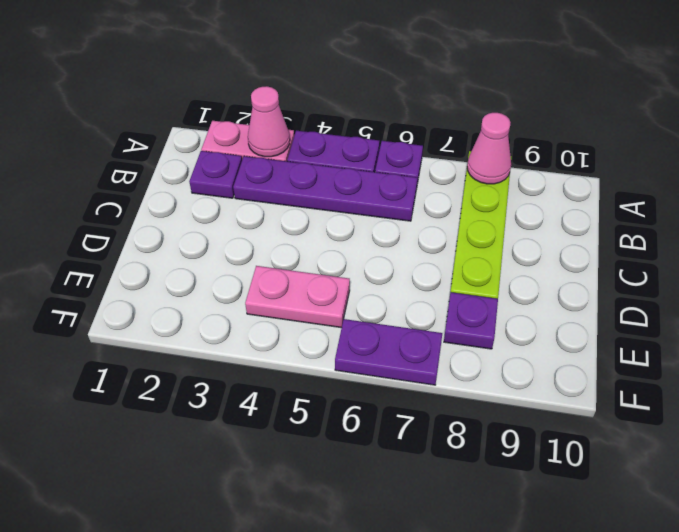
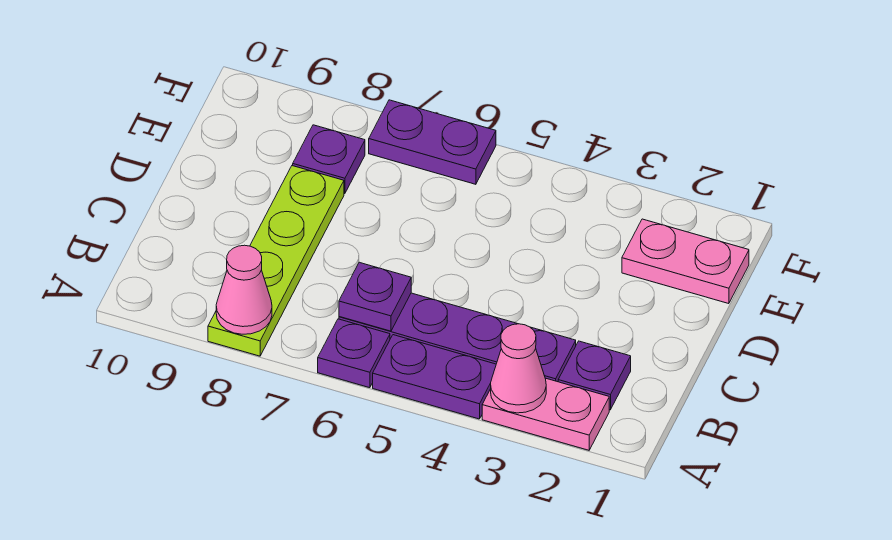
none -> purple plate B6 level 2
pink plate E4:E5 level 1 -> pink plate E1:E2 level 1

